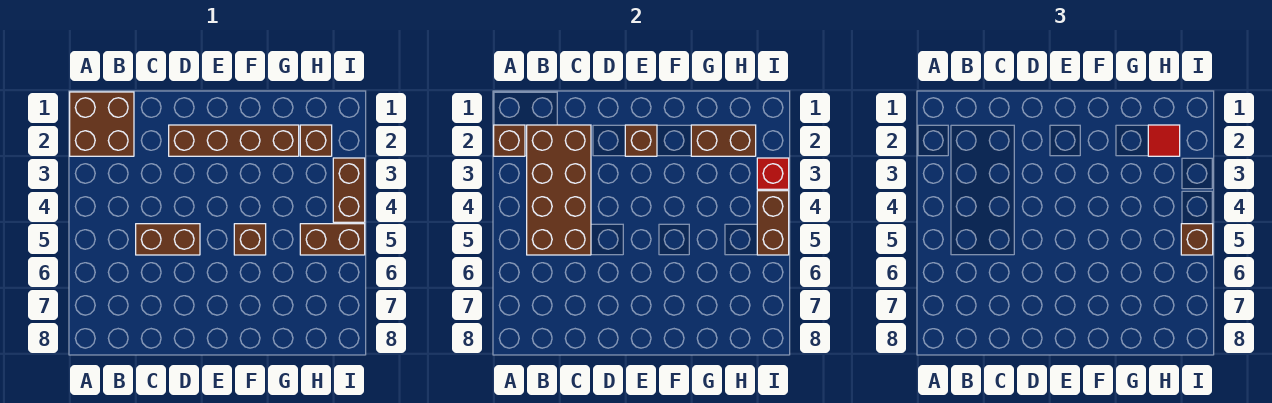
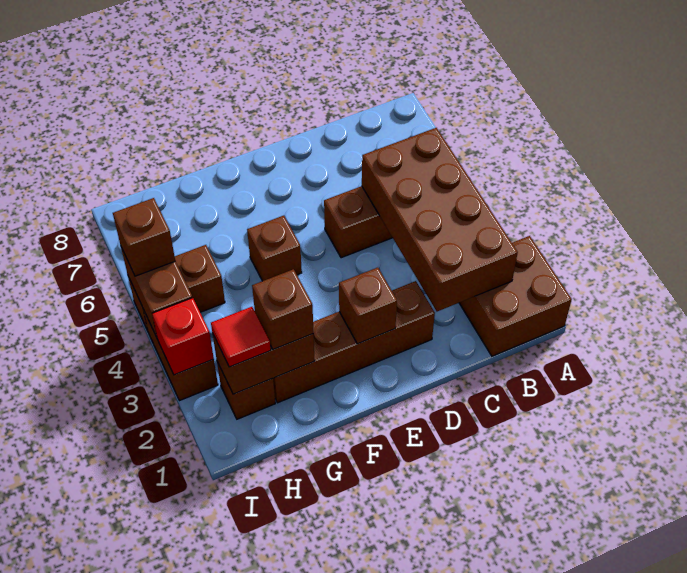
brown brick A2 level 2 -> brown brick G2 level 3

